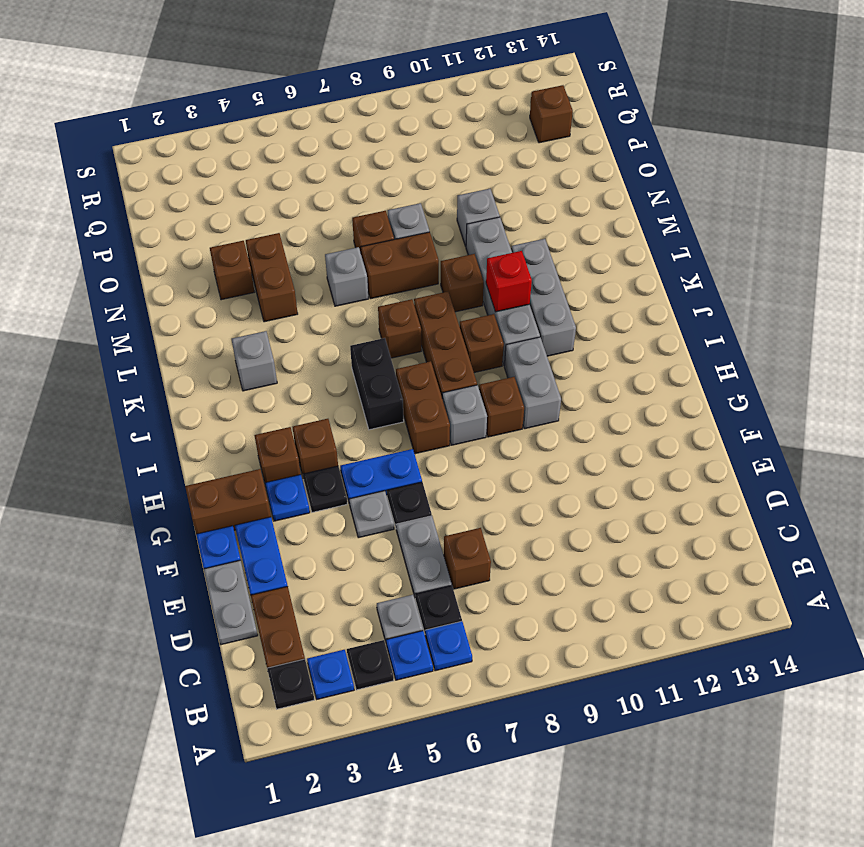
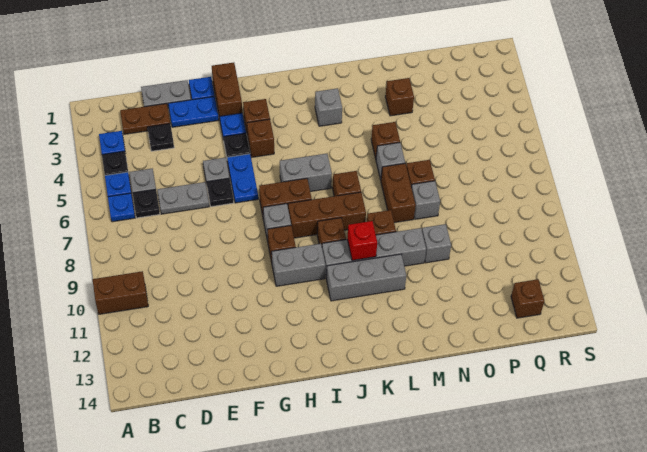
black plate B2 level 1 -> black plate D3 level 1
brown brick D7 level 1 -> brown brick M5 level 1
black brick I6:J6 level 1 -> grey brick I6:J6 level 1
brown brick M4:N4 level 1 -> brown brick A10:B10 level 1

